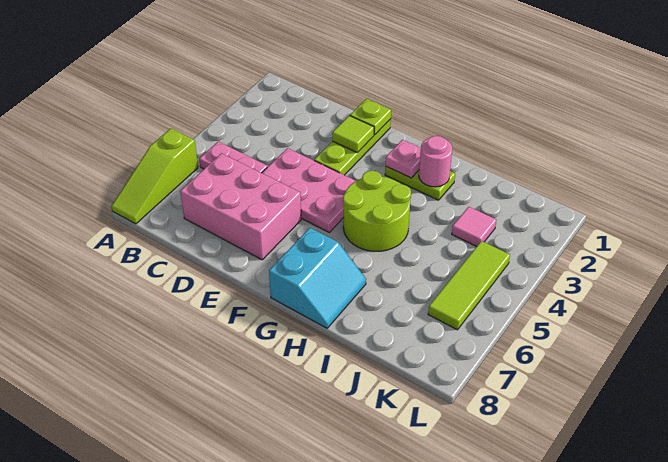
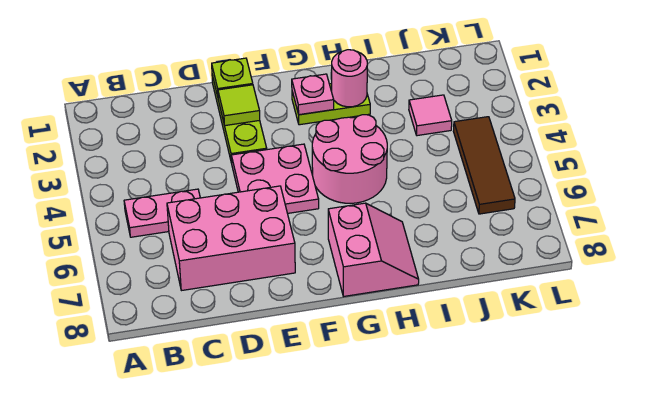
lime slope A6:A8 level 1 top 6 -> none
pink plate D4:F5 level 1 -> pink plate E4:F5 level 1
lime round brick G4:H5 level 1 -> pink round brick G4:H5 level 1
cyan slope G7:H8 level 1 top G -> pink slope G7:H8 level 1 top G
lime tile K4:K6 level 1 -> brown tile K4:K6 level 1

